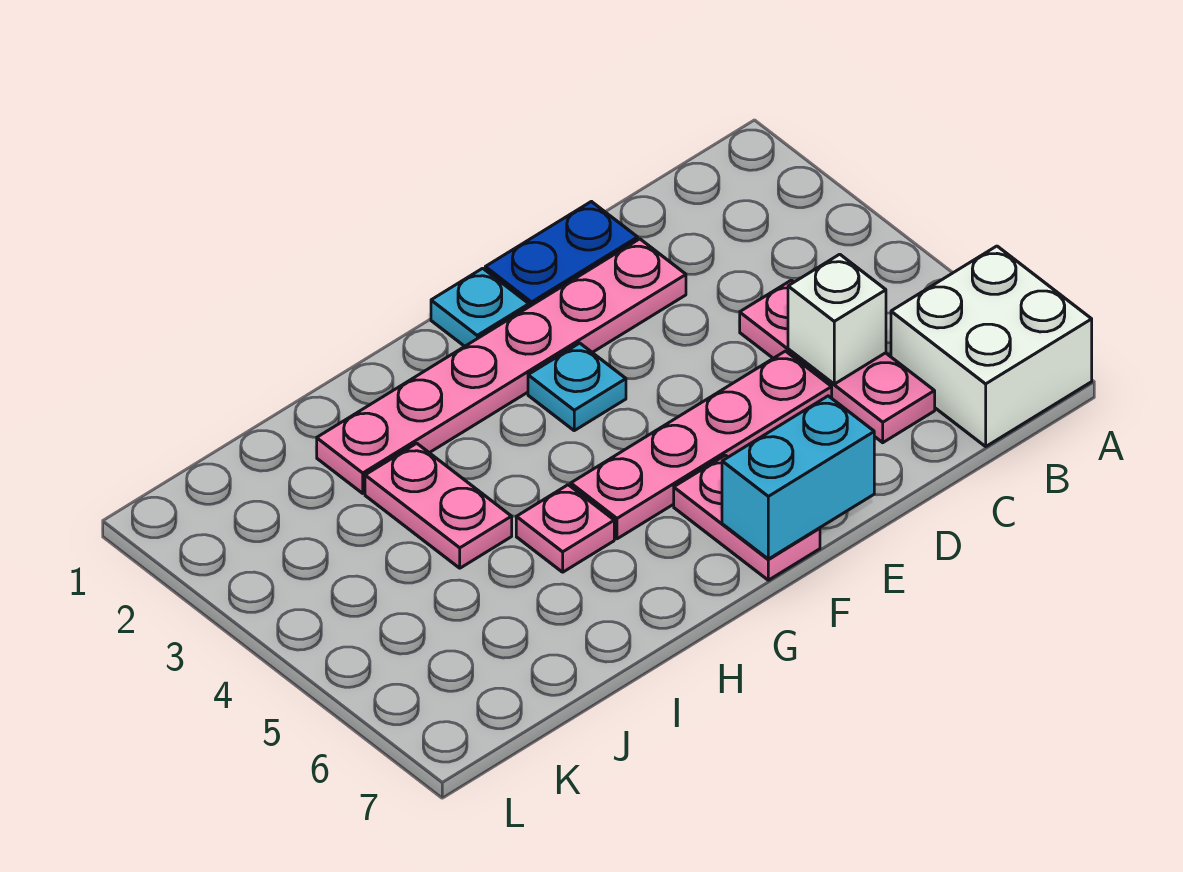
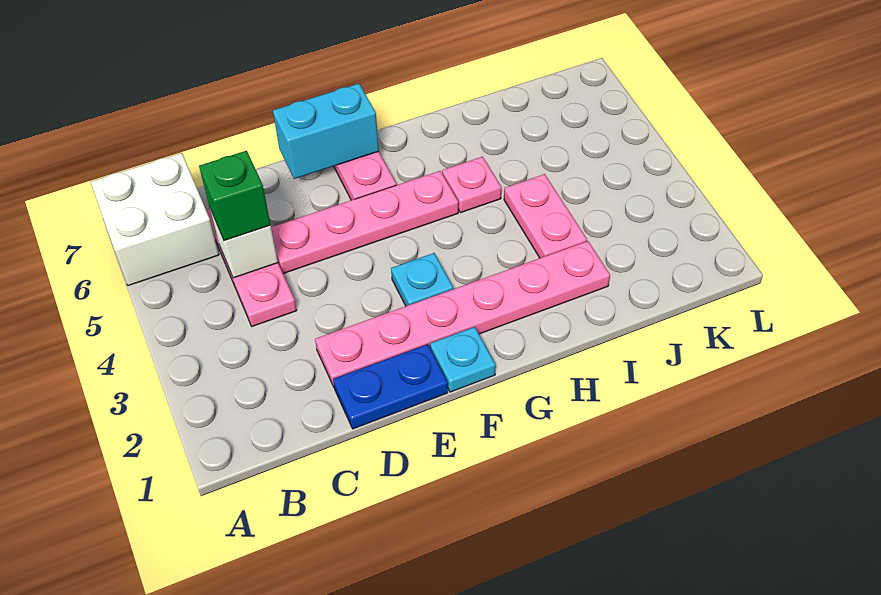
none -> green brick C5 level 3

